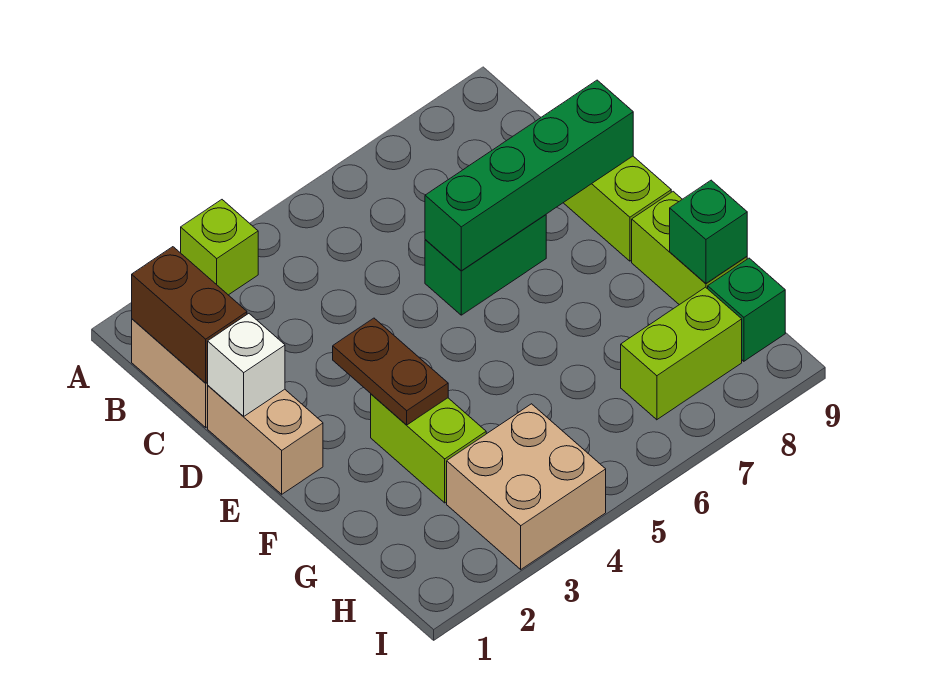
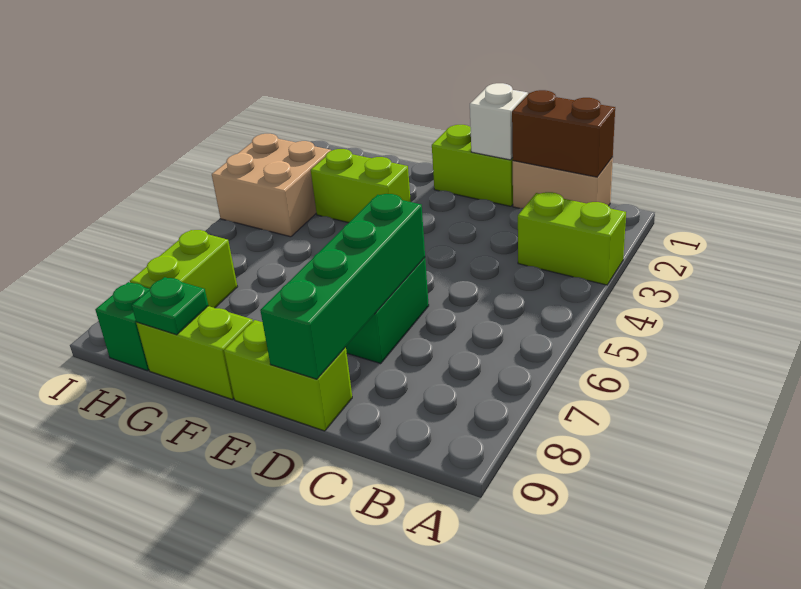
lime brick A3 level 1 -> lime brick A3:B3 level 1
tan brick D1:E1 level 1 -> lime brick D1:E1 level 1
brown plate E3:F3 level 2 -> none
green brick G9 level 2 -> green plate G9 level 2

